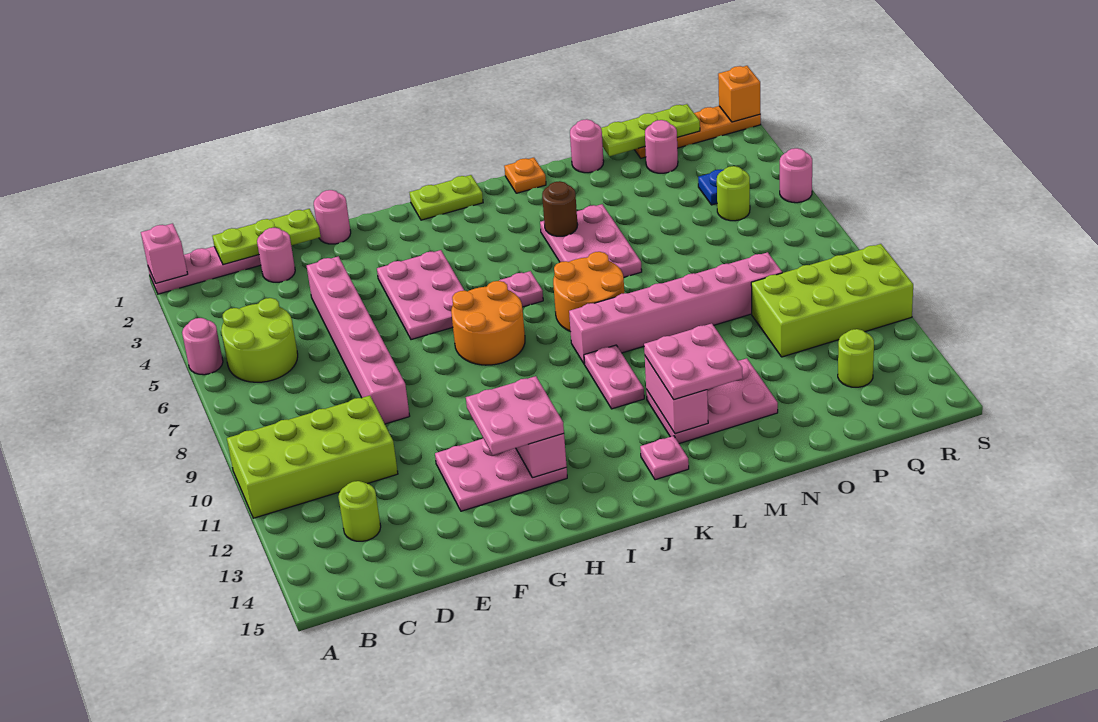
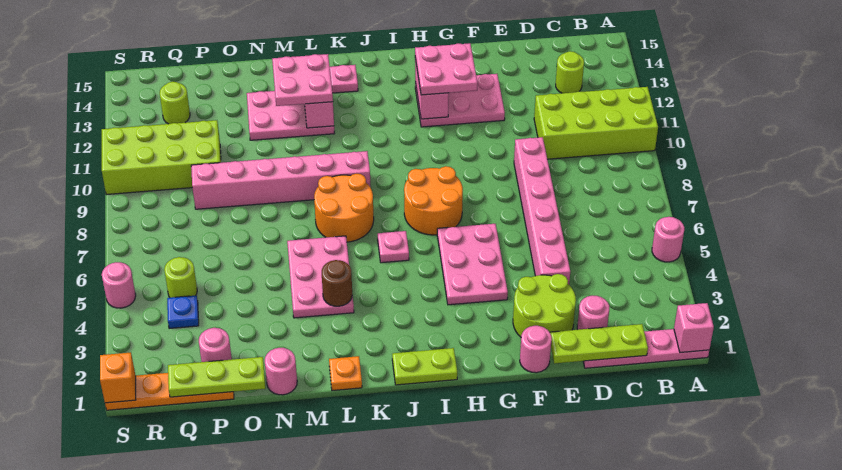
lime round brick B5:C6 level 1 -> lime round brick E2:F3 level 1
pink plate K10:K11 level 1 -> none

